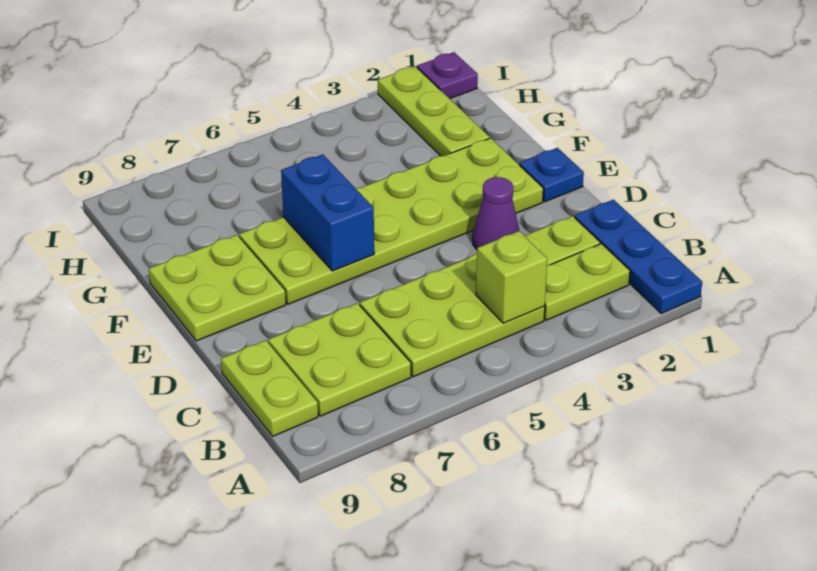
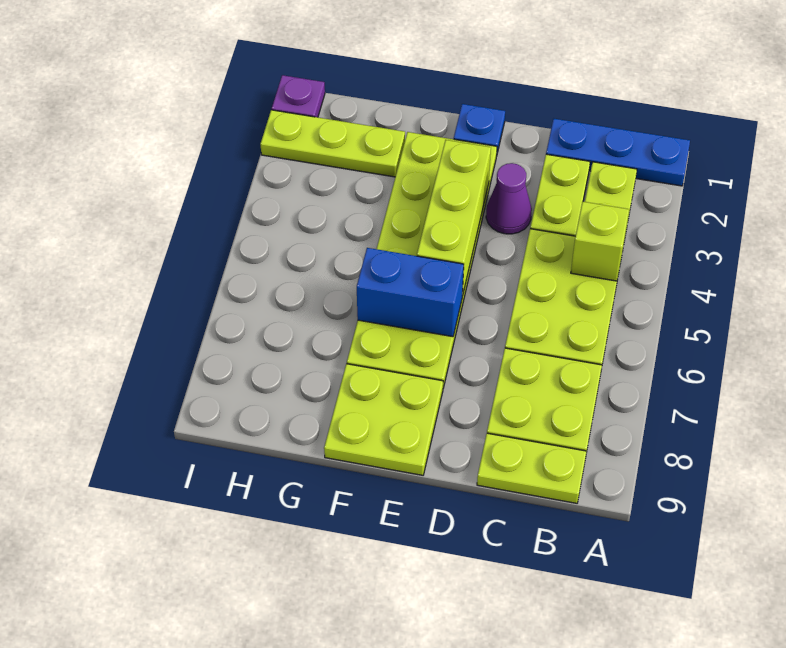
none -> lime brick E3:E5 level 2

